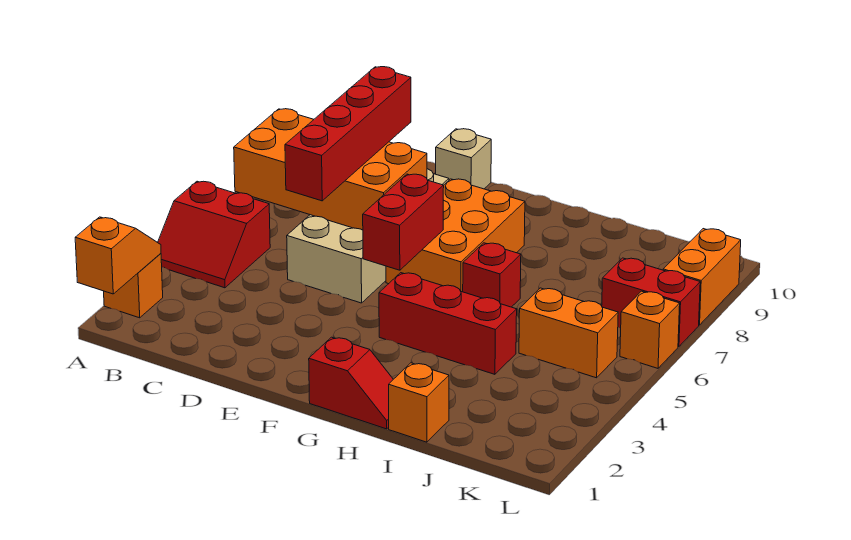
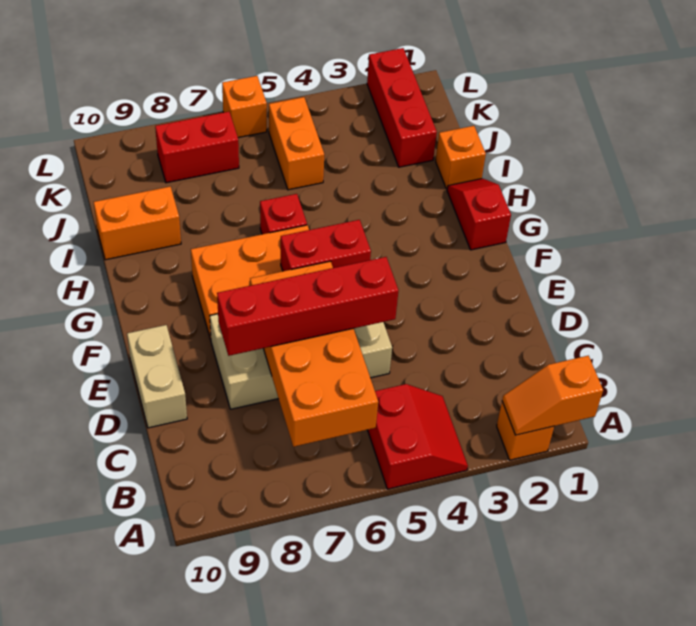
tan brick E10 level 1 -> tan brick D10:E10 level 1
red brick G4:I4 level 1 -> red brick J2:L2 level 1
red brick K7:L7 level 1 -> red brick K7:K8 level 1
orange brick L8:L9 level 1 -> orange brick I9:I10 level 1

